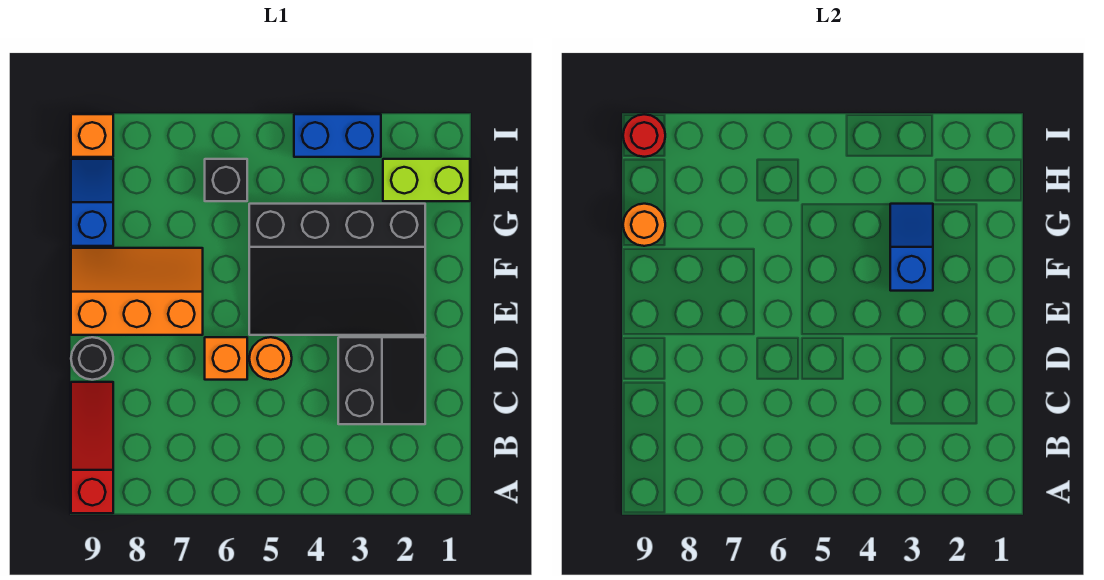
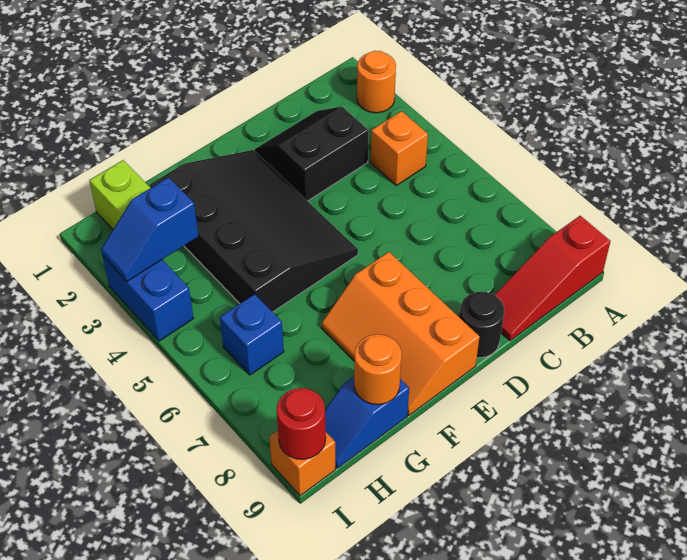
orange round brick D5 level 1 -> orange round brick A2 level 1
orange brick D6 level 1 -> orange brick B4 level 1
blue slope F3:G3 level 2 top F -> blue slope H3:I3 level 2 top H
black brick H6 level 1 -> blue brick H6 level 1

